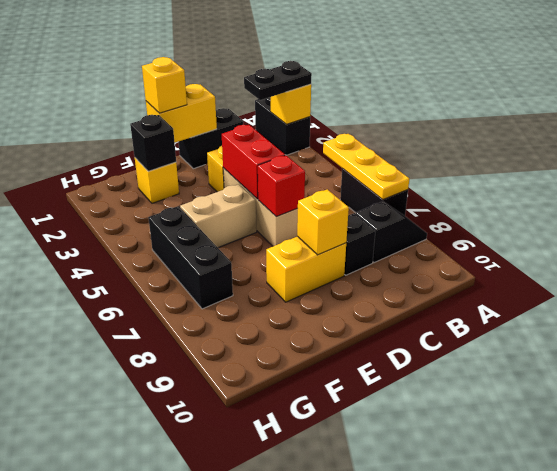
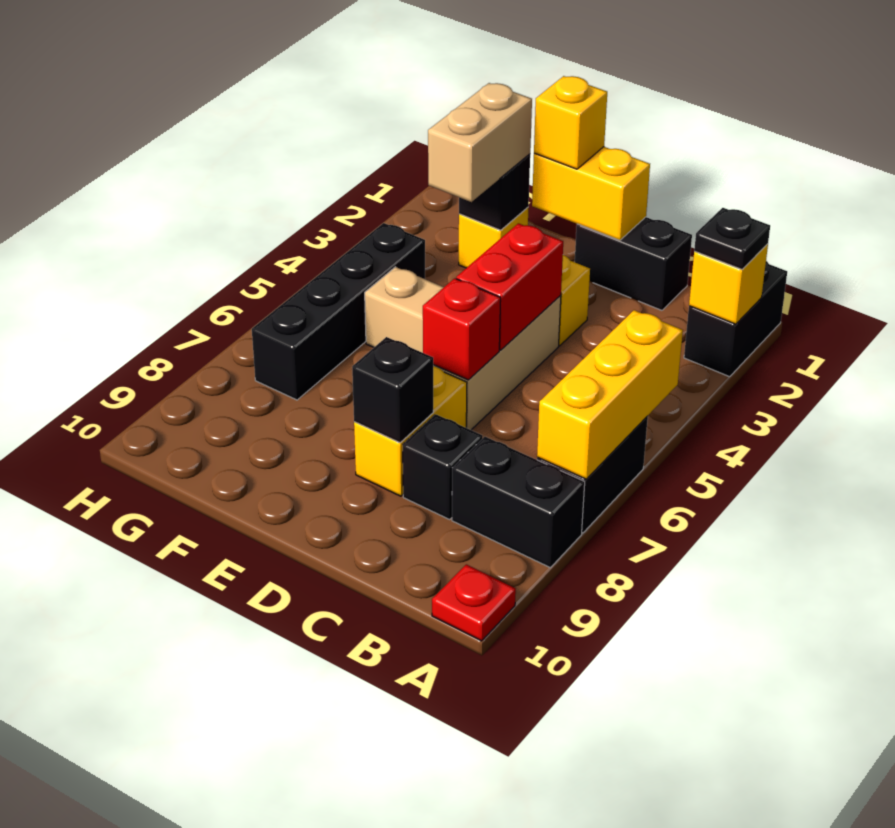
black plate A2:B2 level 3 -> black plate A2 level 3
yellow plate A5:A7 level 2 -> yellow brick A5:A7 level 2
black slope A8:B8 level 1 top B -> black brick A8:B8 level 1
none -> red plate A10 level 1
yellow brick D8:E8 level 1 -> yellow brick D7:D8 level 1
yellow brick D8 level 2 -> black brick D8 level 2
none -> tan brick F2:F3 level 3
black brick G5:G7 level 1 -> black brick G4:G7 level 1

